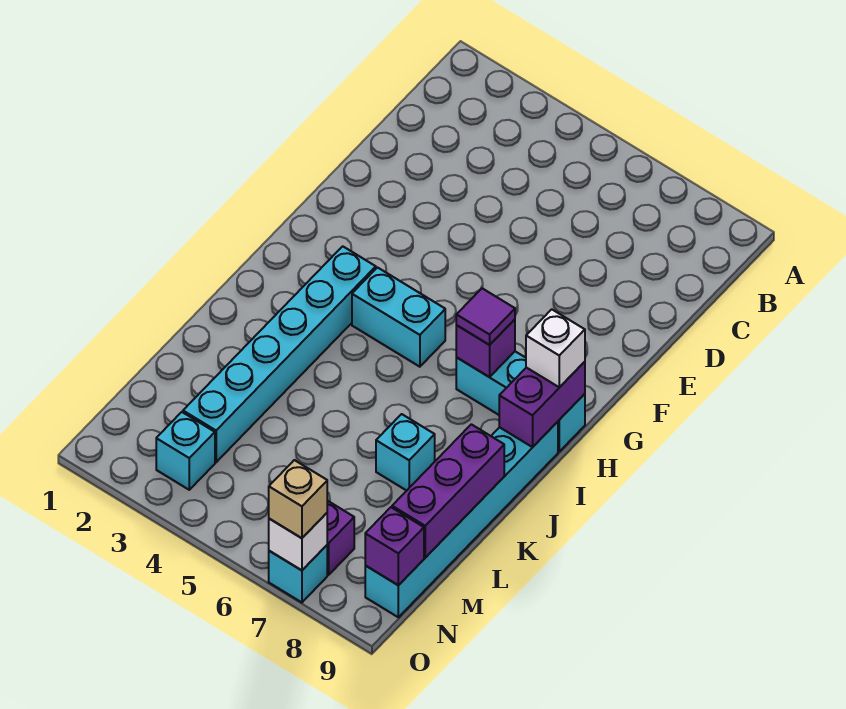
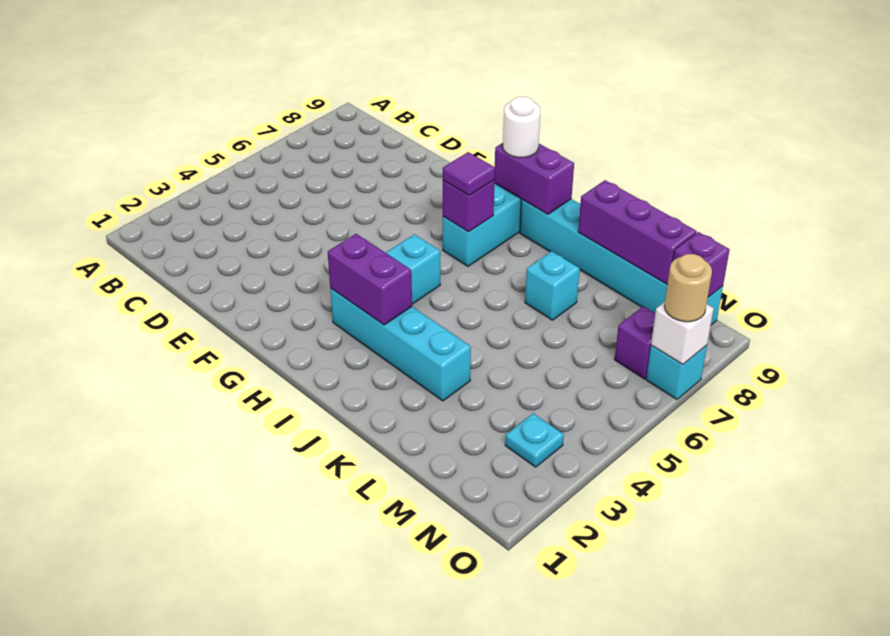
cyan brick H3:M3 level 1 -> cyan brick H3:K3 level 1
none -> purple brick H3:I3 level 2
white brick H9 level 3 -> white round brick H9 level 3
cyan brick N3 level 1 -> cyan plate N3 level 1
tan brick O7 level 3 -> tan round brick O7 level 3

